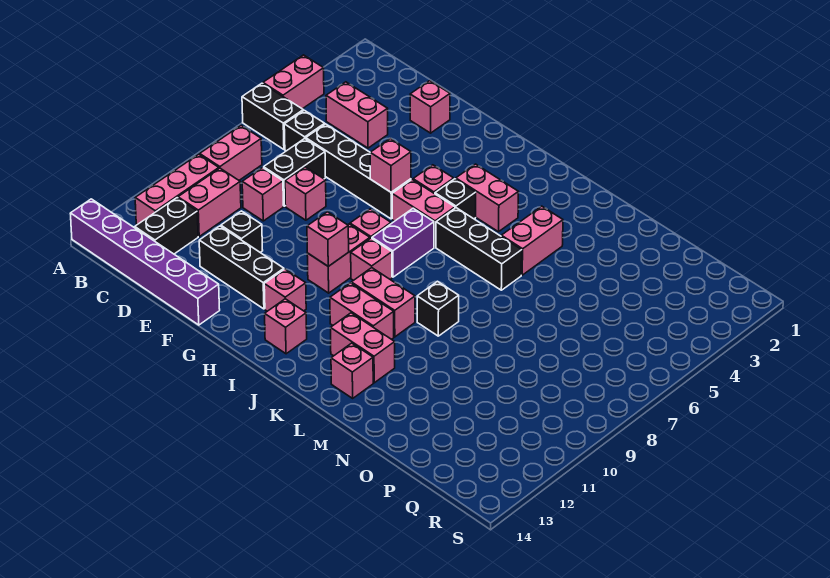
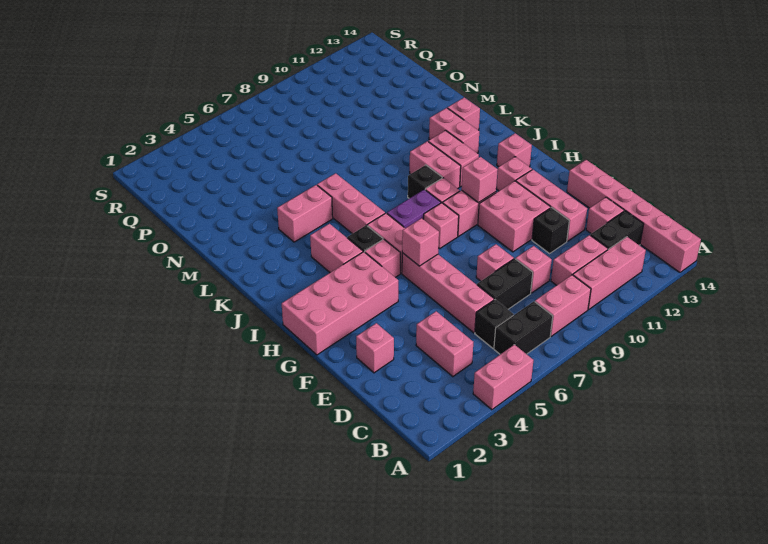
black brick A6:B6 level 1 -> black brick B6:B7 level 1
purple brick A14:F14 level 1 -> pink brick A14:F14 level 1
black brick D6:G6 level 1 -> pink brick D6:G6 level 1
none -> pink brick D13 level 1
black brick E12:G12 level 1 -> pink brick E12:G12 level 1
none -> pink brick F10:G11 level 1
none -> pink brick G1:H4 level 1
black brick J6:L6 level 1 -> pink brick J6:L6 level 1
black brick L9 level 1 -> black brick J9 level 1

